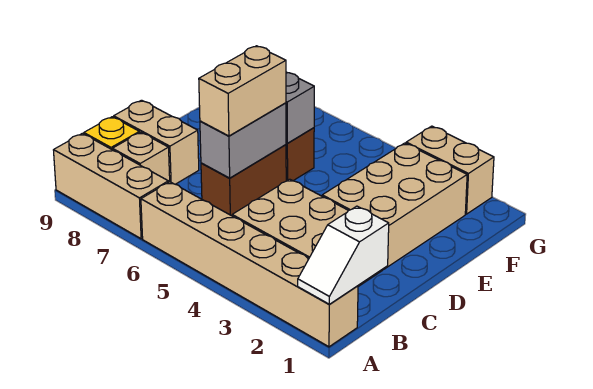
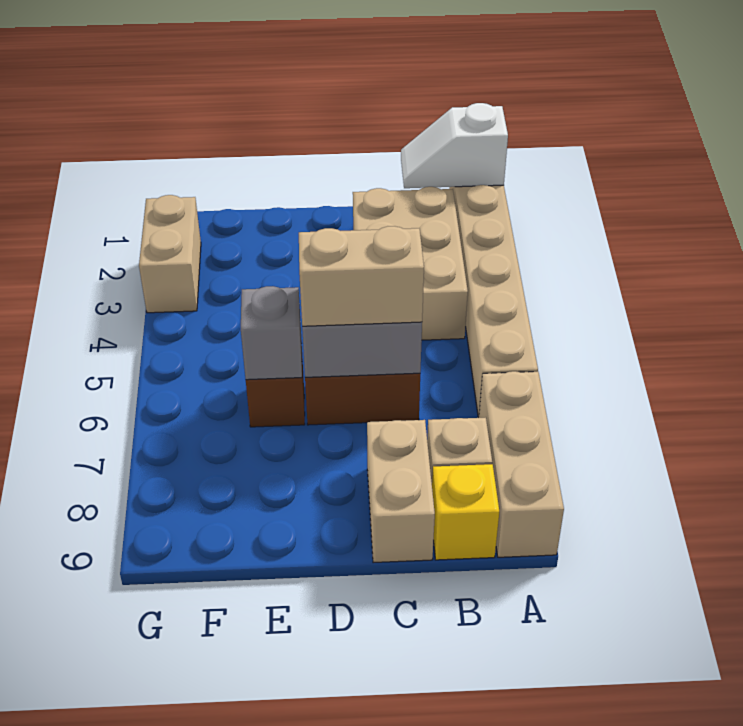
white slope A1:B1 level 2 top B -> white slope A1:B1 level 2 top A
tan brick D2:F3 level 1 -> none

